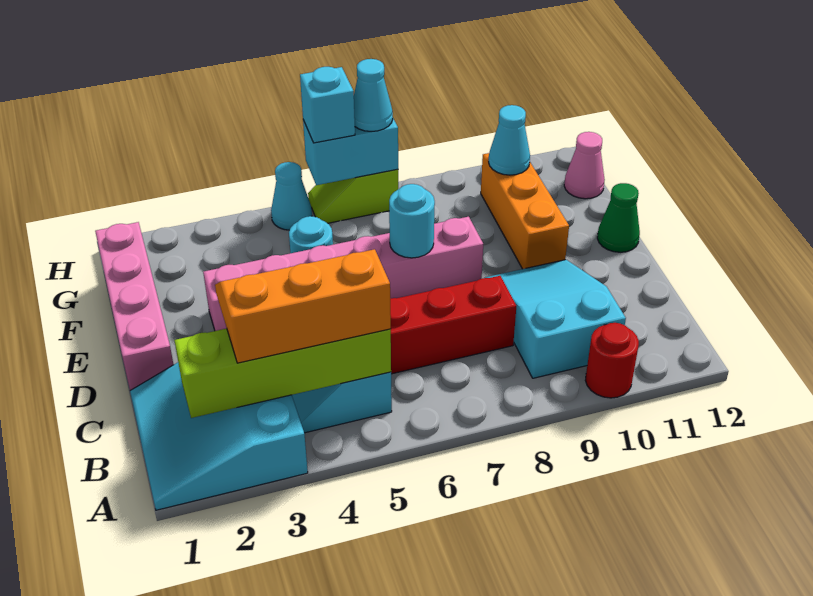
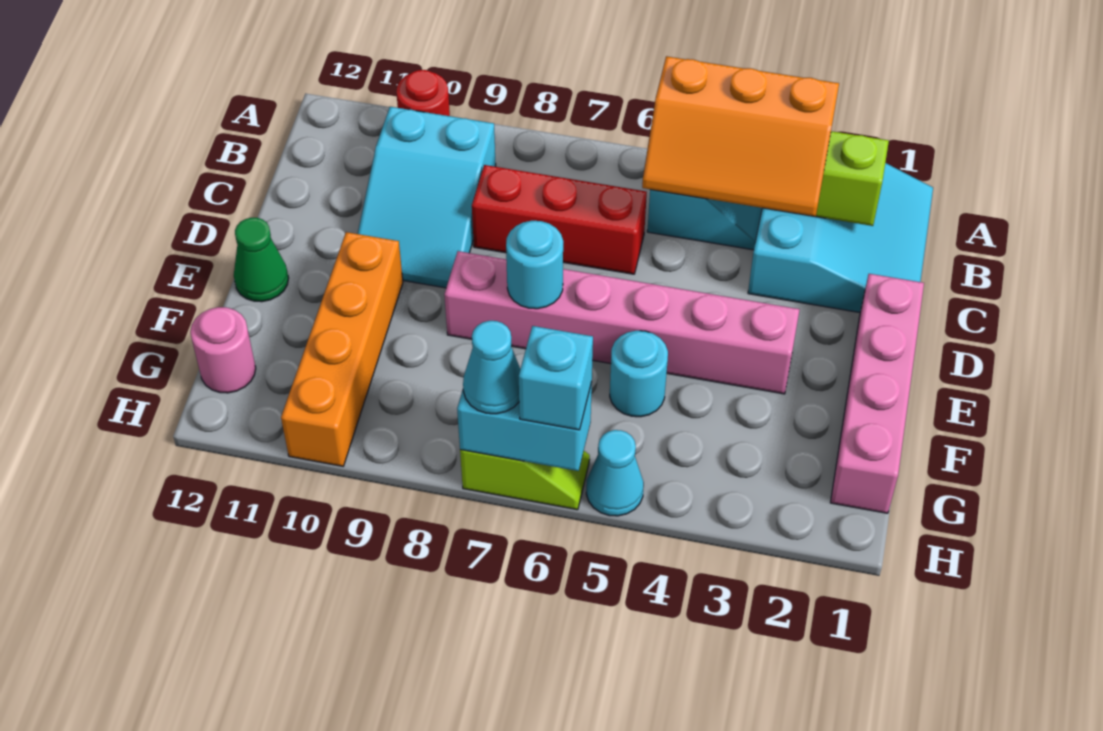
orange brick E10:G10 level 1 -> orange brick E10:H10 level 1
cyan cone G10 level 2 -> none
pink cone G12 level 1 -> pink round brick G12 level 1

